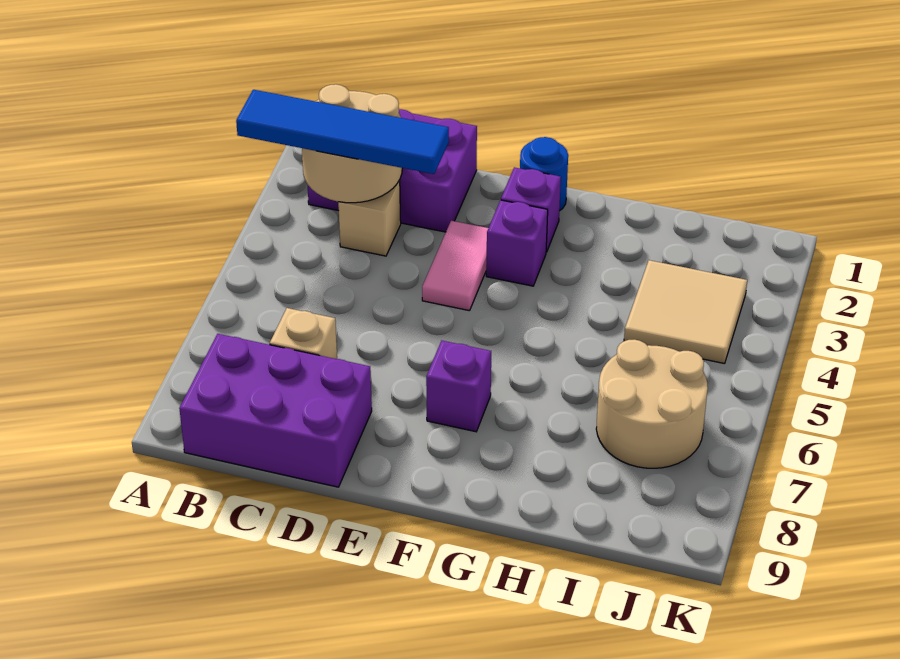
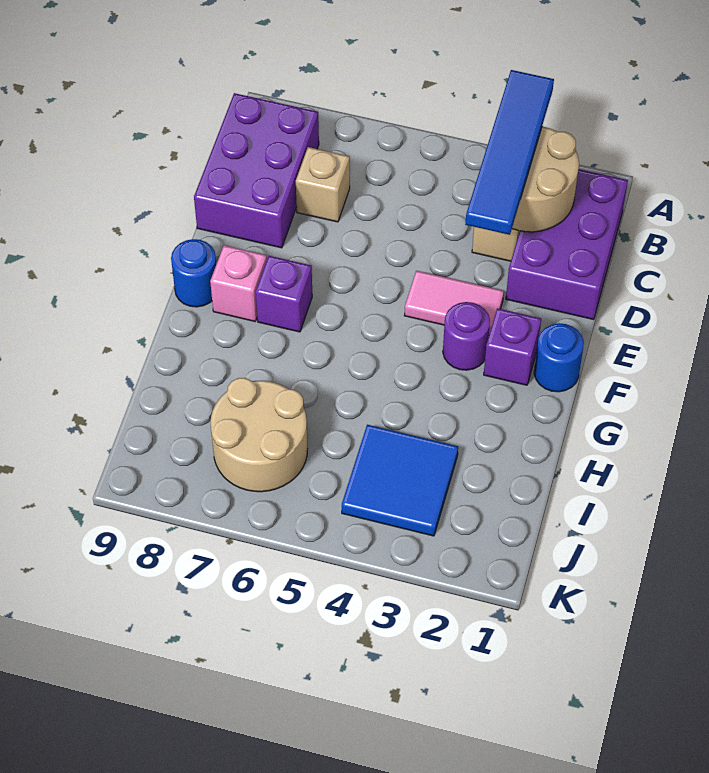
purple brick F3 level 1 -> purple round brick F3 level 1
none -> pink brick F8 level 1
none -> blue round brick F9 level 1
tan tile I3:J4 level 1 -> blue tile I3:J4 level 1

